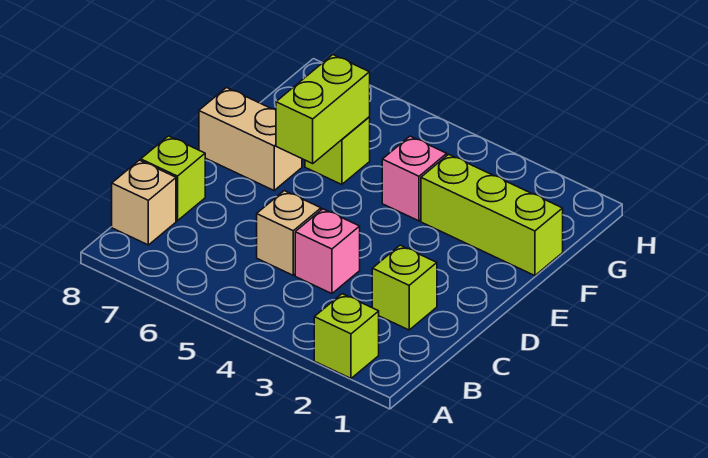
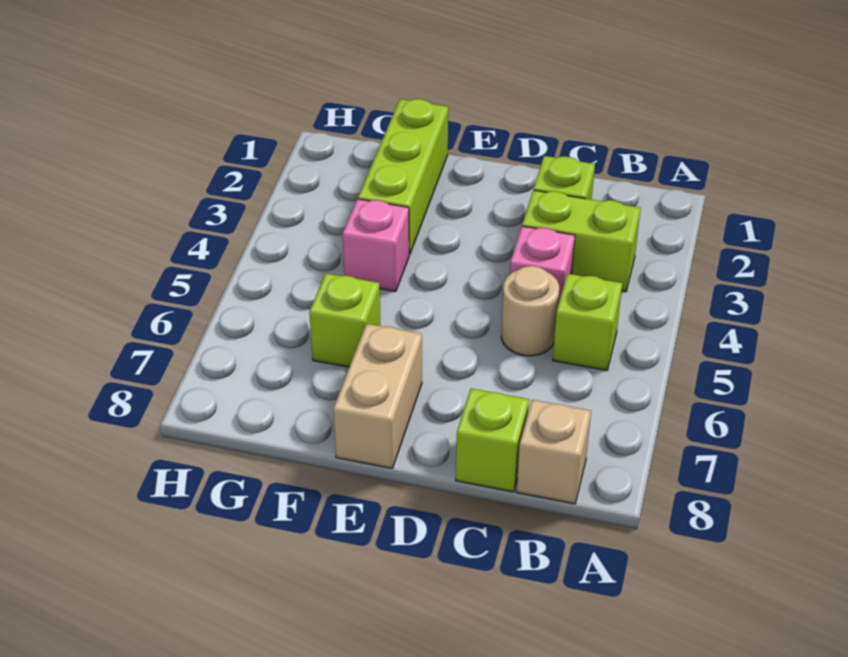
lime brick A2 level 1 -> lime brick B5 level 1
tan brick C5 level 1 -> tan round brick C5 level 1
lime brick E6:F6 level 2 -> lime brick B3:C3 level 1

